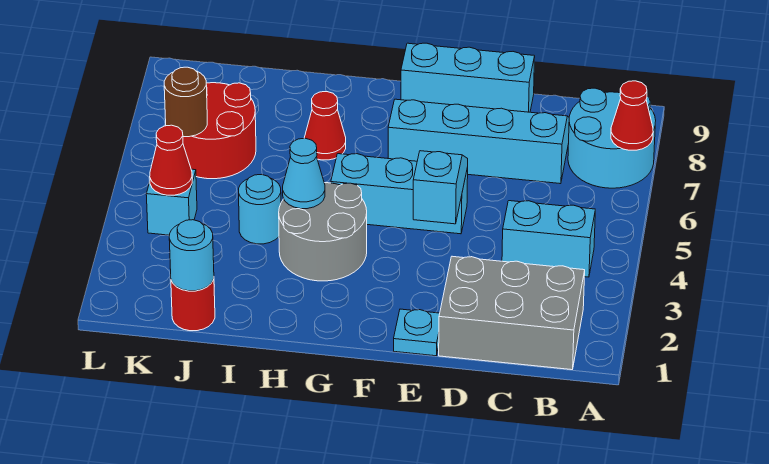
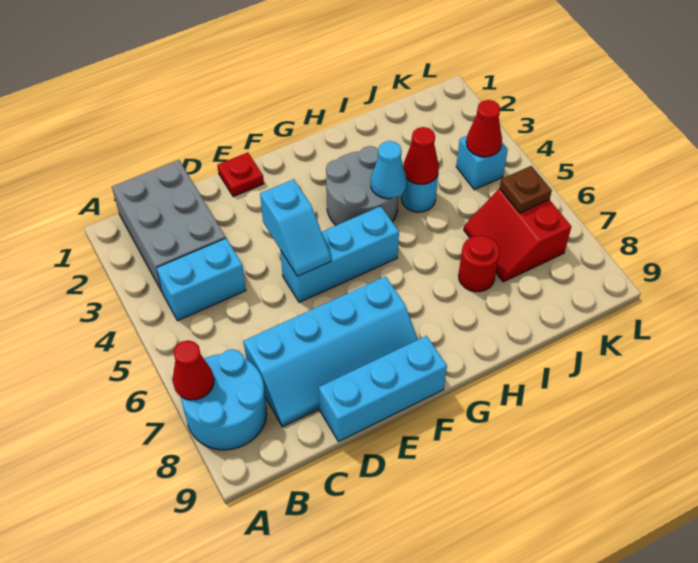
grey brick B1:D2 level 1 -> grey brick B1:C3 level 1
cyan plate E1 level 1 -> red plate E1 level 1
red cone H7 level 1 -> red cone I4 level 2
red round brick J1 level 1 -> red round brick I7 level 1
cyan round brick J1 level 2 -> none
red round brick J6:K7 level 1 -> red slope J6:K7 level 1 top K
brown round brick K6 level 2 -> brown plate K6 level 2

